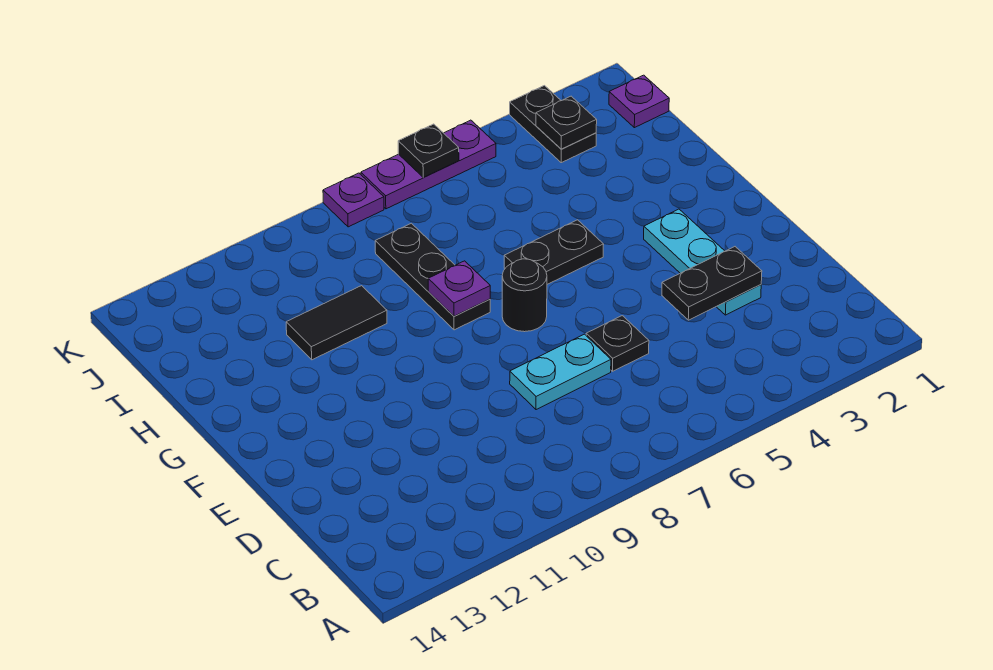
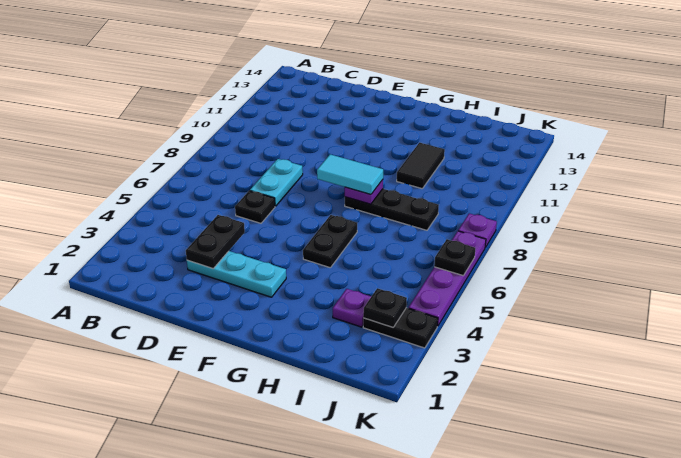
black round brick F7 level 1 -> none
none -> cyan tile F8:G8 level 3
purple plate J1 level 1 -> purple plate I3 level 1
purple plate K5:K7 level 1 -> purple plate K4:K7 level 1

